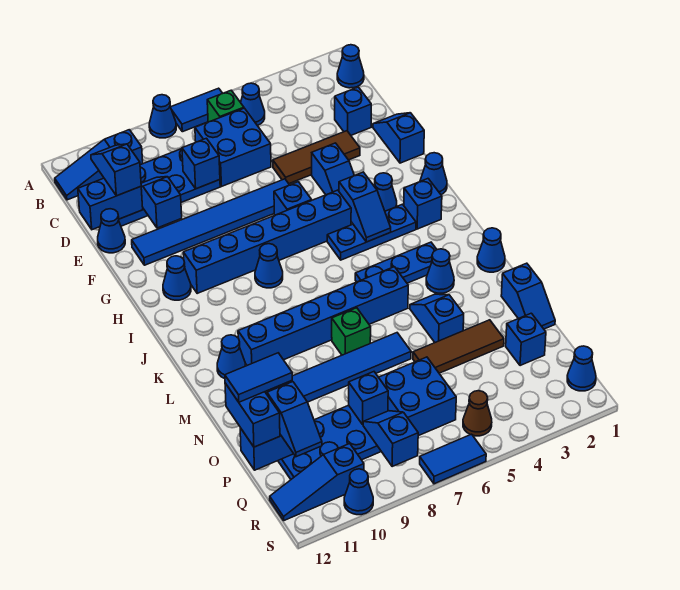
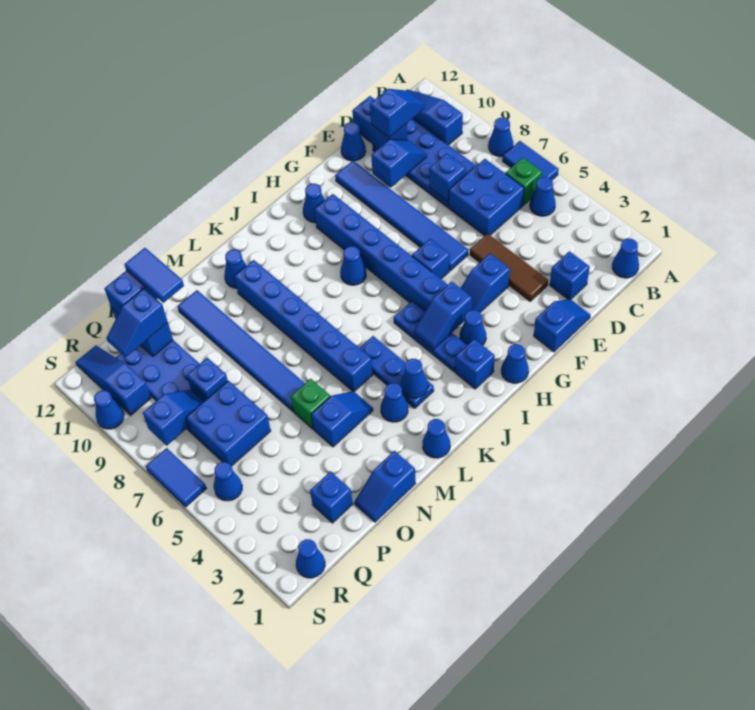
none -> blue cone K3 level 2
green brick M7 level 1 -> green brick N5 level 1
brown tile O3:O5 level 1 -> none
brown cone R5 level 1 -> blue cone R5 level 1

